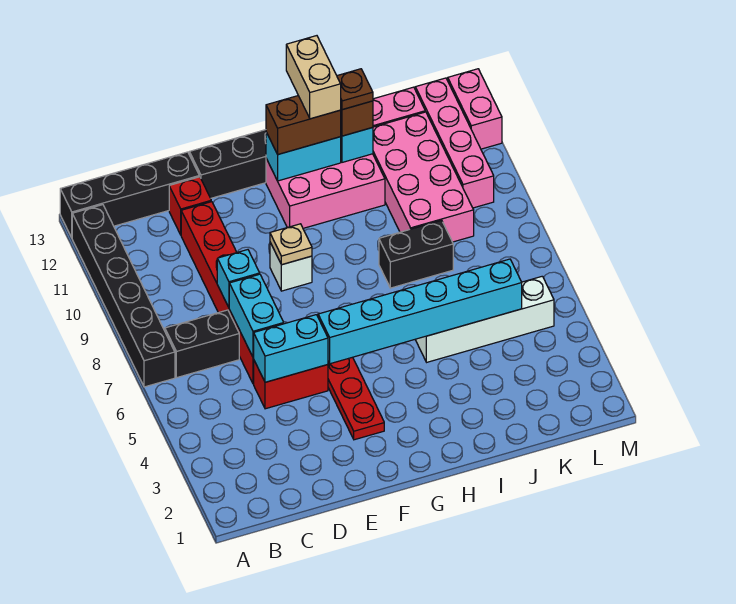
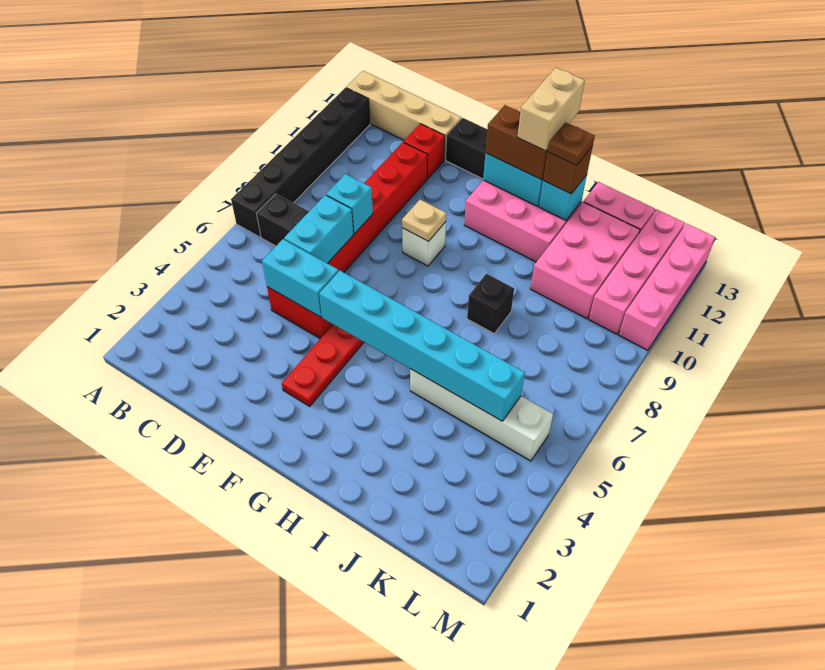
black brick A13:D13 level 1 -> tan brick A13:D13 level 1
black brick I8:J8 level 1 -> black brick I8 level 1
pink brick J9:K12 level 1 -> pink brick J10:K12 level 1
pink brick M12:M13 level 1 -> pink brick M10:M13 level 1

